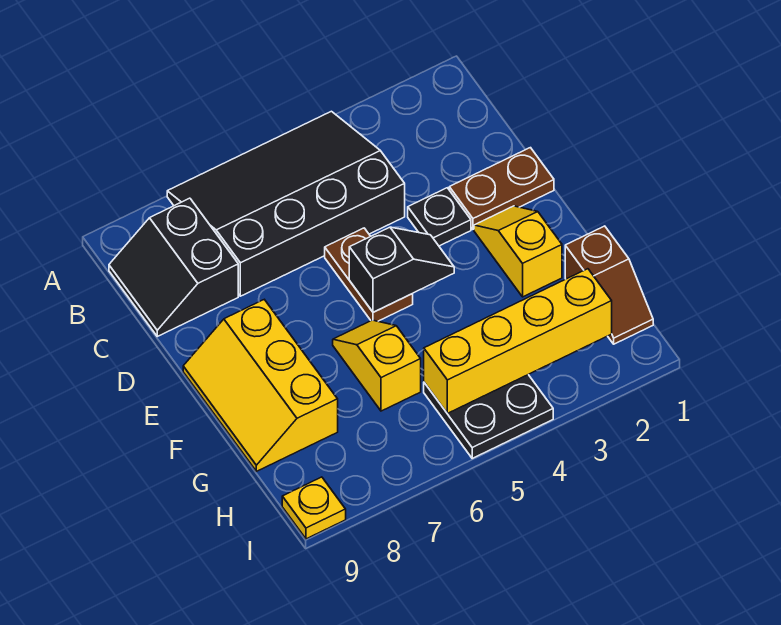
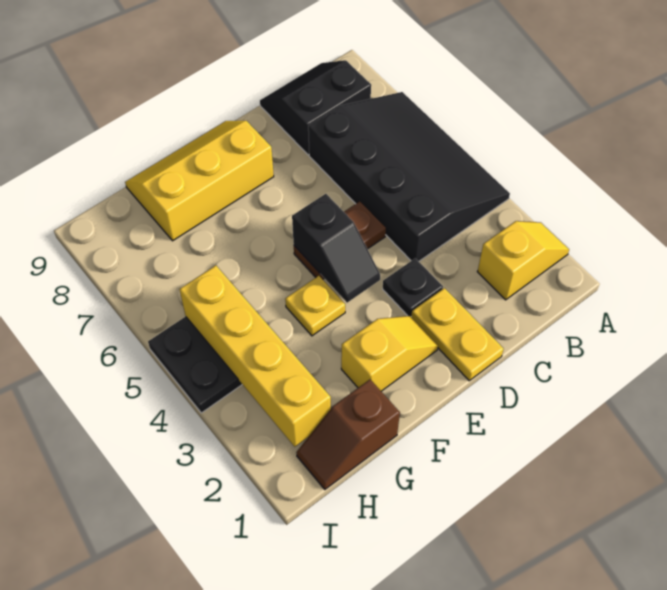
brown plate D1:D2 level 1 -> yellow plate D1:D2 level 1
yellow slope F6:G6 level 1 top G -> yellow slope A2:B2 level 1 top B
yellow plate I9 level 1 -> yellow plate F4 level 1

